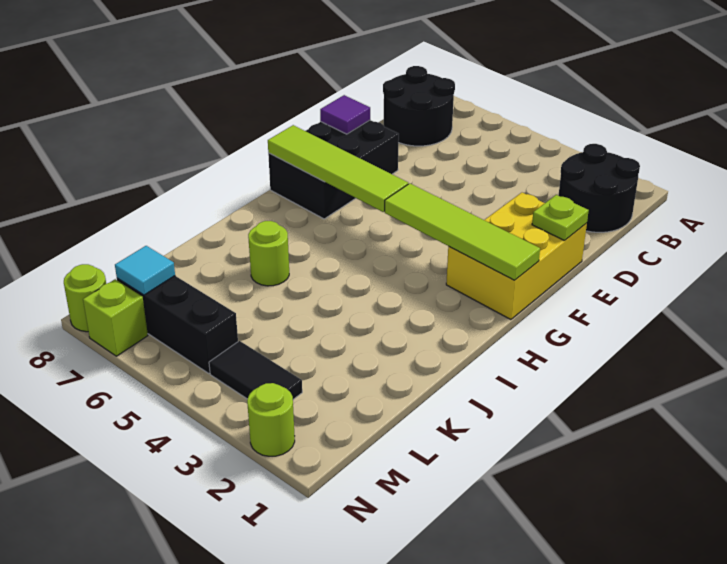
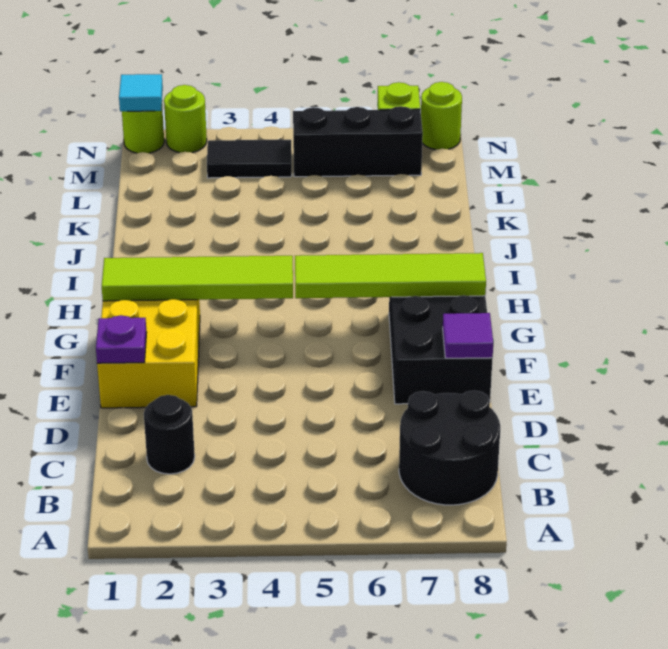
black round brick B1:C2 level 1 -> black round brick C2 level 1
lime plate E1 level 2 -> purple plate E1 level 2
lime round brick J6 level 1 -> lime round brick N1 level 1
cyan tile M7 level 2 -> cyan tile N1 level 2

